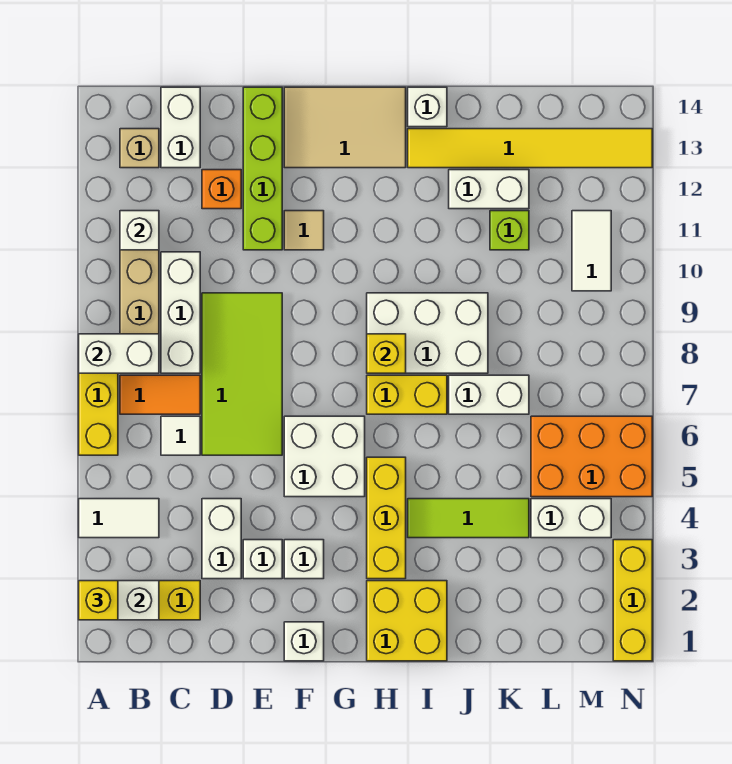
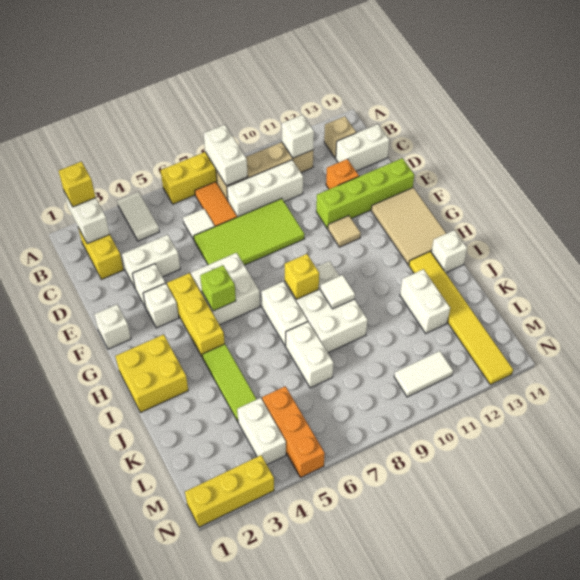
yellow brick H3:H5 level 1 -> yellow brick F4:H4 level 1
yellow brick H7:I7 level 1 -> white brick H7:I7 level 1
none -> white tile I9 level 2
lime brick K11 level 1 -> lime brick G5 level 2
orange brick L5:N6 level 1 -> orange brick L5:N5 level 1

